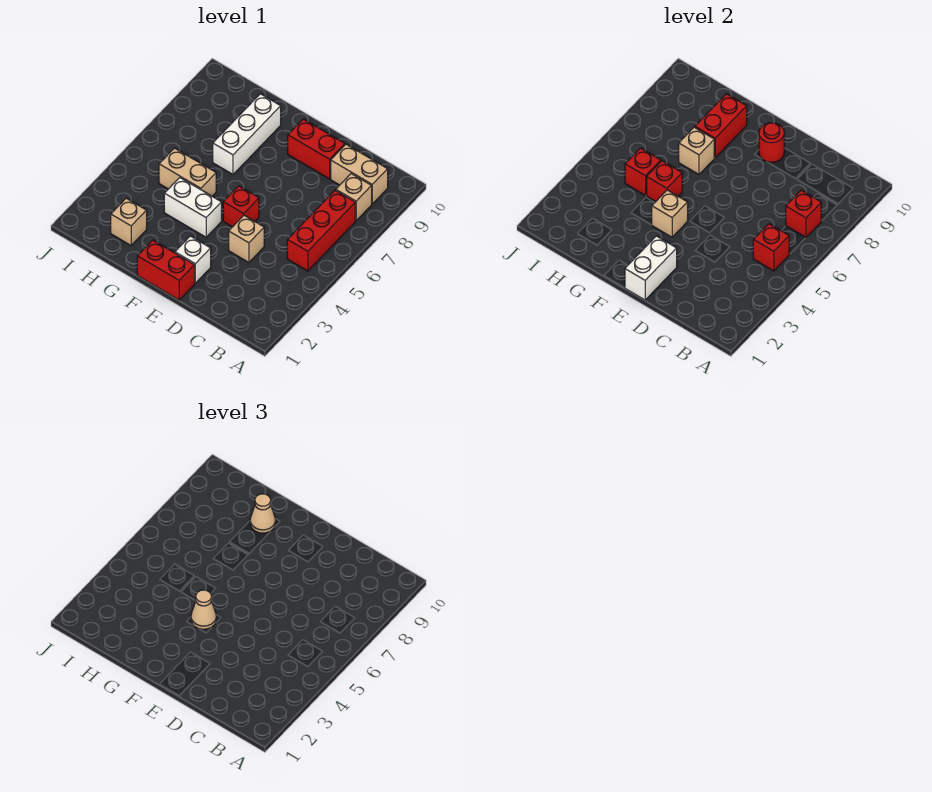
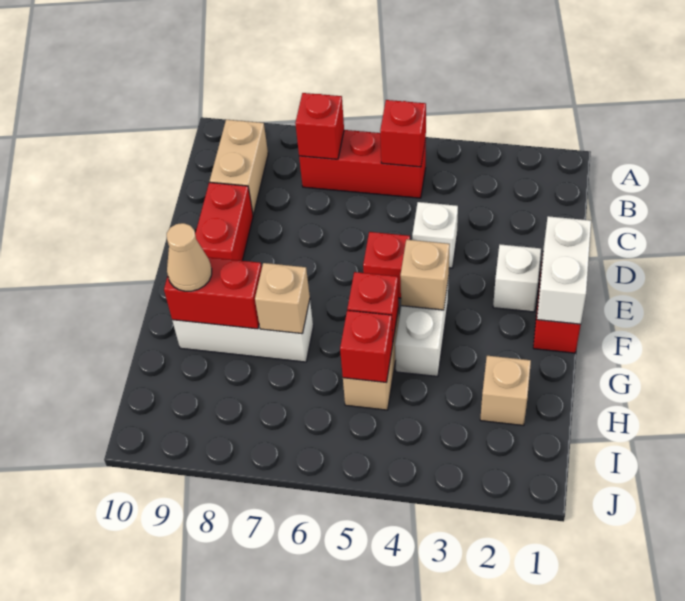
tan brick B8 level 1 -> none
tan brick D4 level 1 -> white brick D4 level 1
white brick E1:E2 level 2 -> white brick E1:F1 level 2
red round brick E9 level 2 -> none
tan cone F4 level 3 -> none

